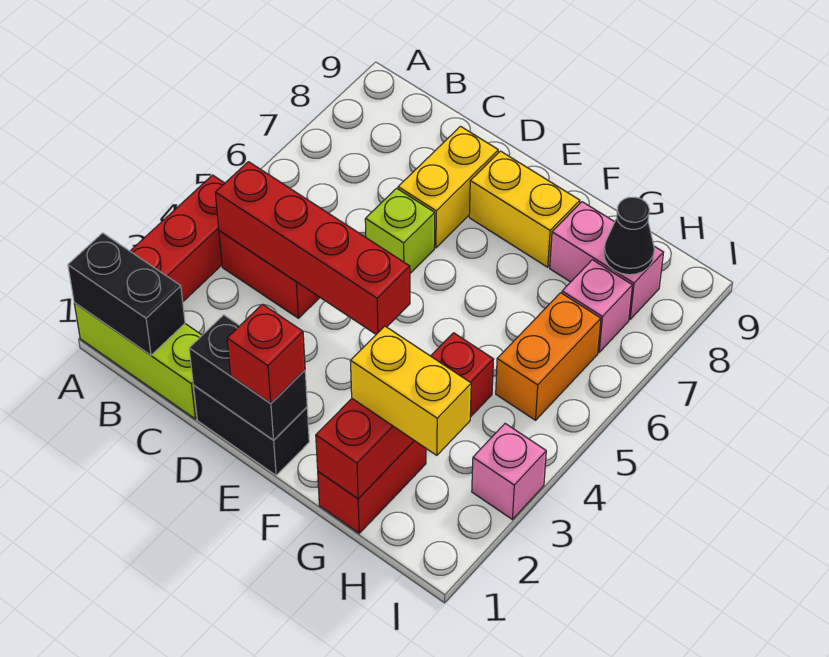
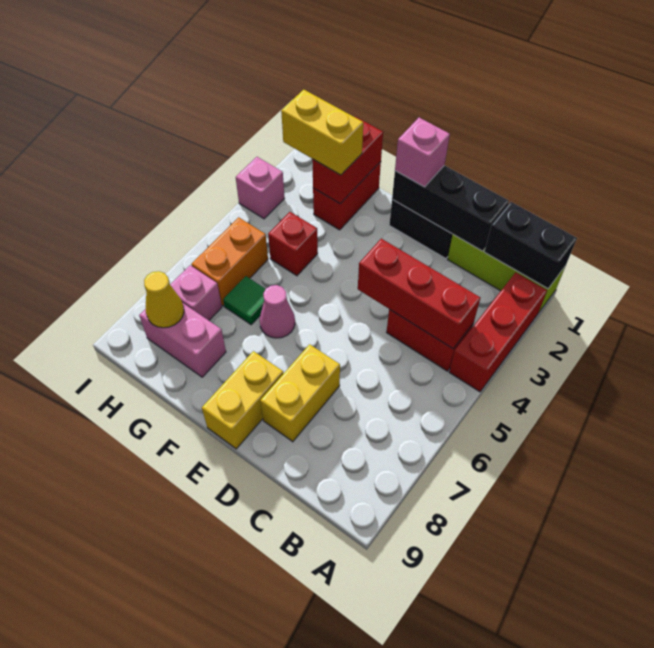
red brick B4:E4 level 2 -> red brick B4:D4 level 2
black brick D1:E1 level 2 -> black brick C1:E1 level 2
lime brick D6 level 1 -> none
red brick E1 level 3 -> pink brick E1 level 3
yellow brick E8:F8 level 1 -> yellow brick E8:E9 level 1
none -> pink cone F6 level 1
none -> green tile G6 level 1
black cone H8 level 2 -> yellow cone H8 level 2

